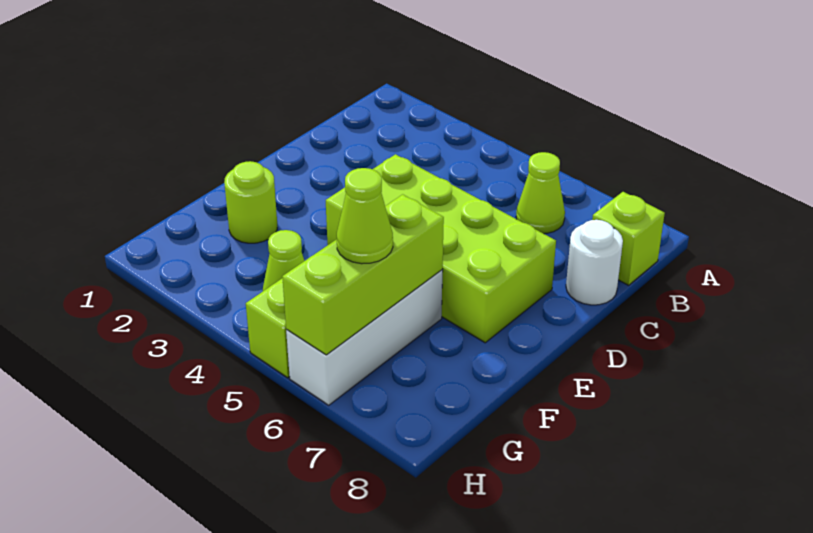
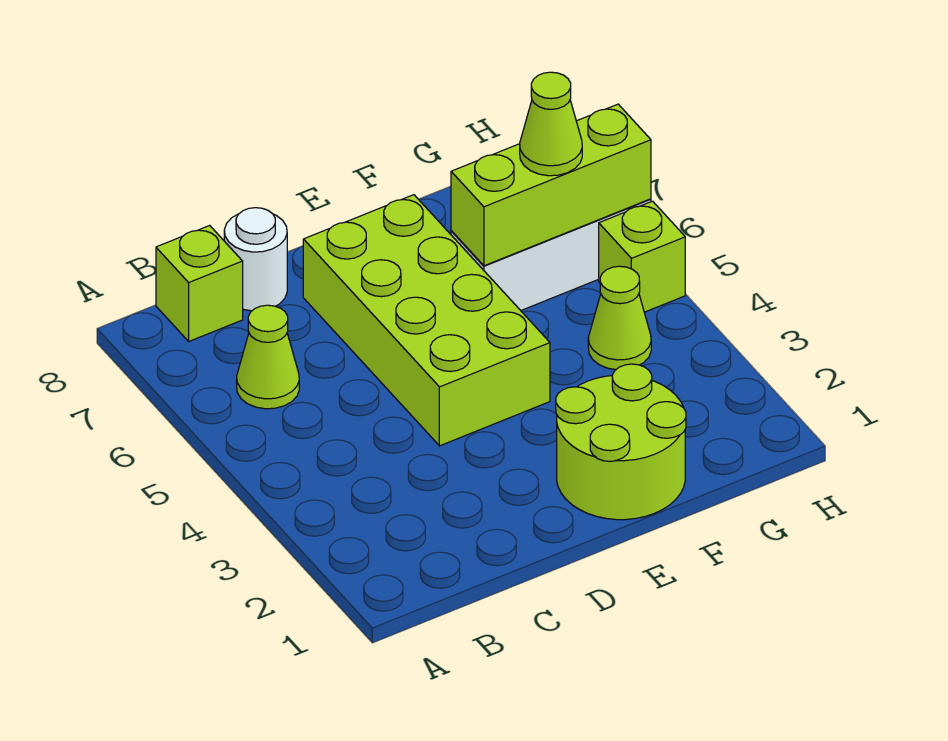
lime round brick F2 level 1 -> lime round brick E1:F2 level 1

